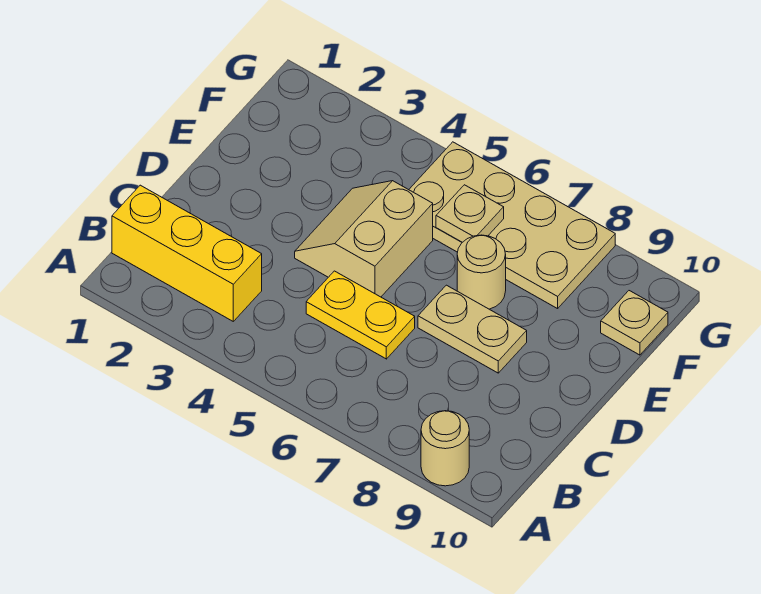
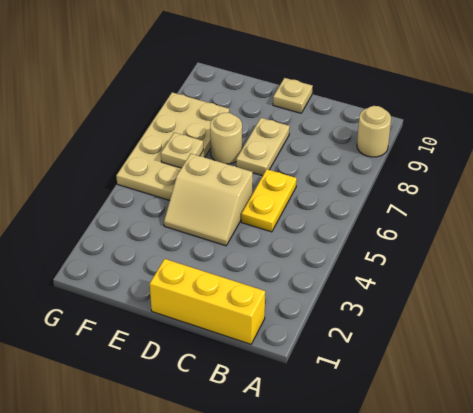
yellow brick B1:B3 level 1 -> yellow brick B1:D1 level 1
tan plate F10 level 1 -> tan plate D10 level 1

